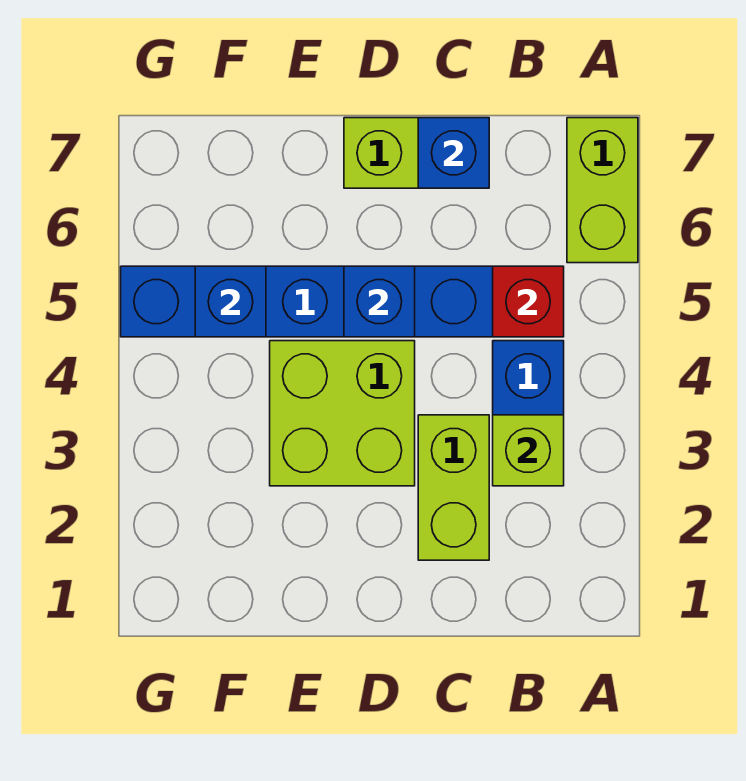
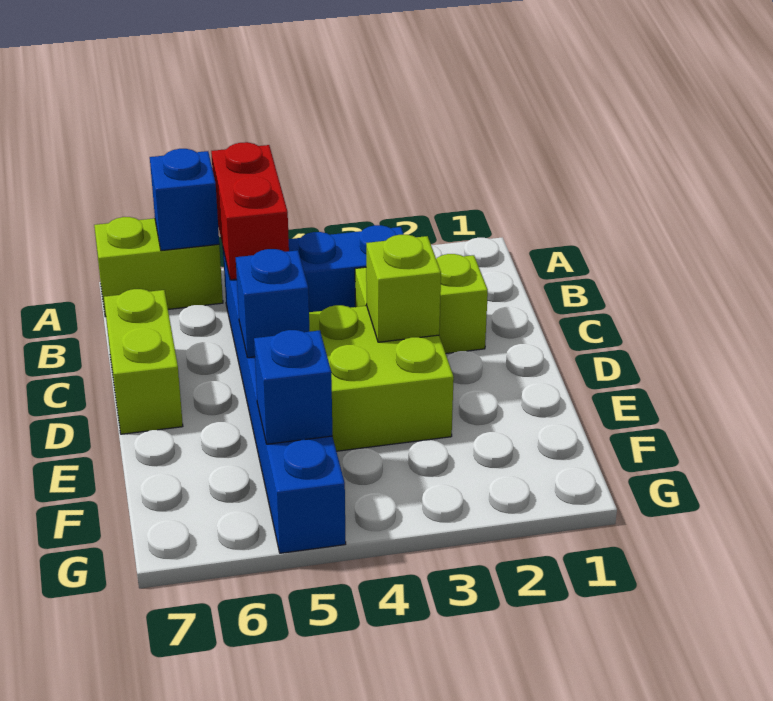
lime brick B3 level 2 -> lime brick D3 level 2
red brick B5 level 2 -> red brick A5:B5 level 2
blue brick C7 level 2 -> blue brick A6 level 2

